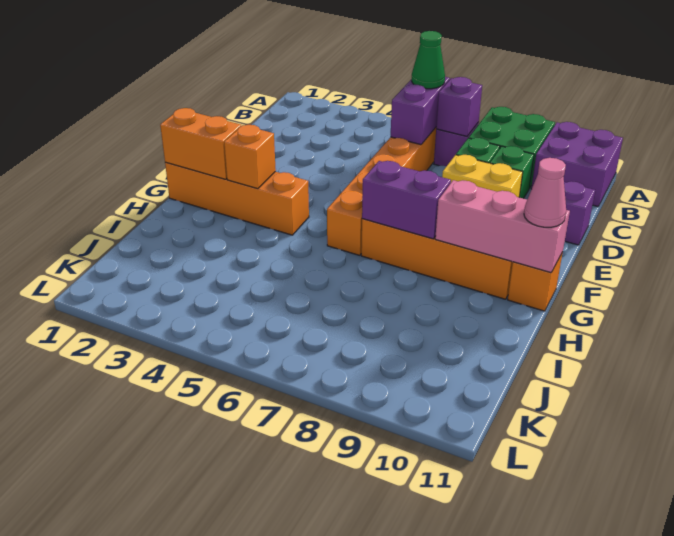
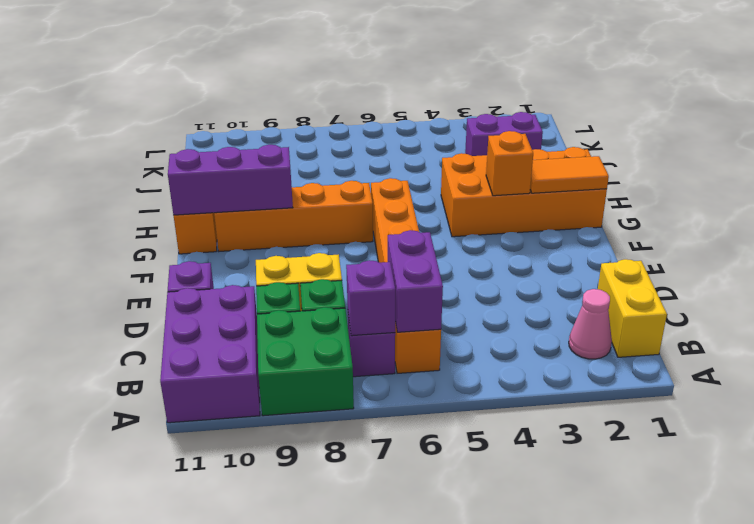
purple brick A10:B11 level 1 -> purple brick A10:C11 level 1
none -> yellow brick B1:C1 level 1
green cone B6 level 3 -> none
orange brick G1:G4 level 1 -> orange brick G1:H4 level 1
orange brick G1:G2 level 2 -> orange tile G1:G2 level 2
purple brick G7:G8 level 2 -> purple brick J2:J3 level 1
pink brick G9:G11 level 2 -> purple brick G9:G11 level 2
pink cone G11 level 3 -> pink cone B2 level 1

